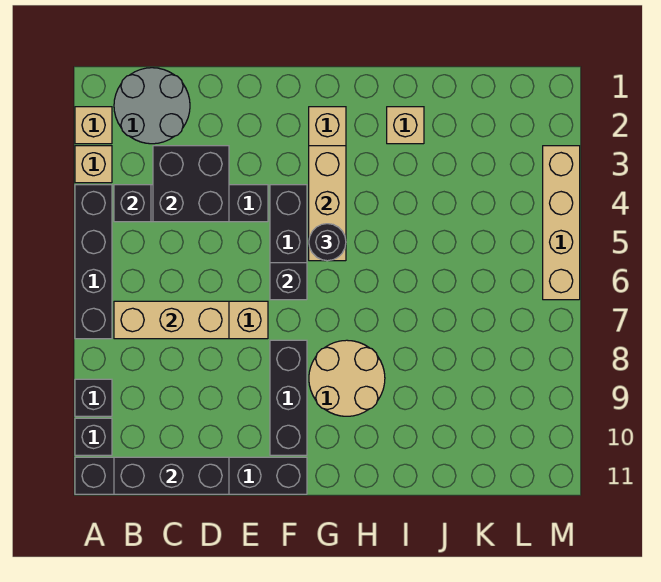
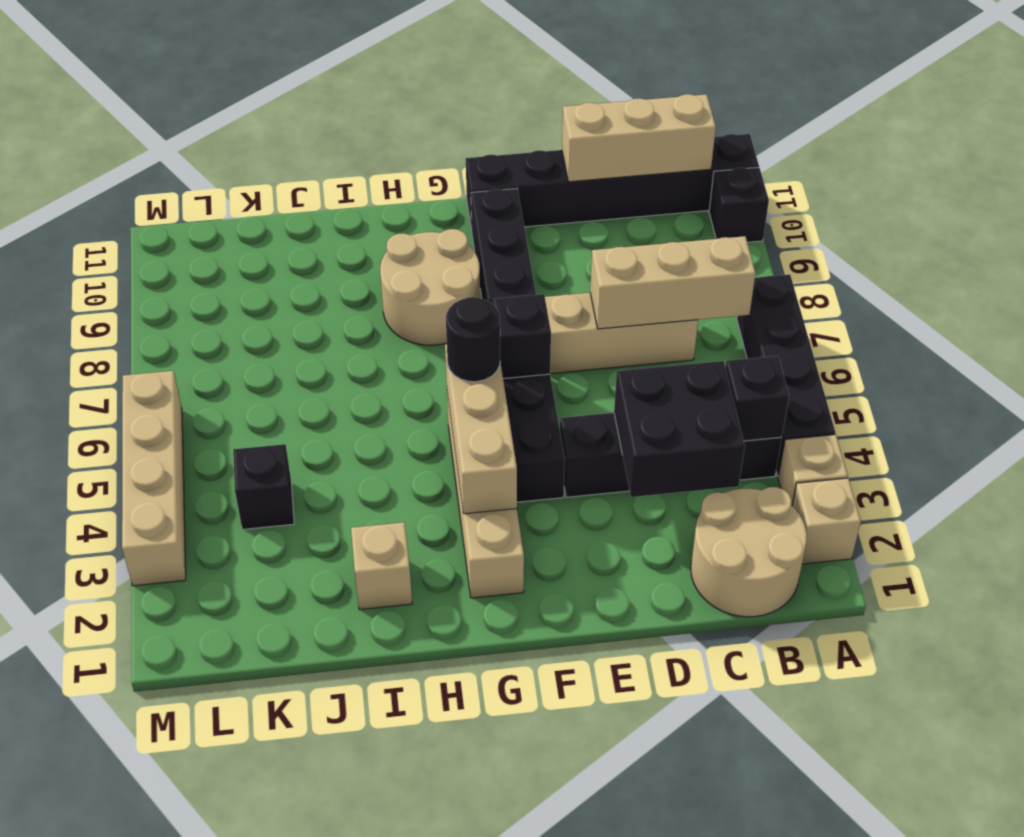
black brick A9 level 1 -> black brick K4 level 1
grey round brick B1:C2 level 1 -> tan round brick B1:C2 level 1
black brick B11:D11 level 2 -> tan brick B11:D11 level 2

